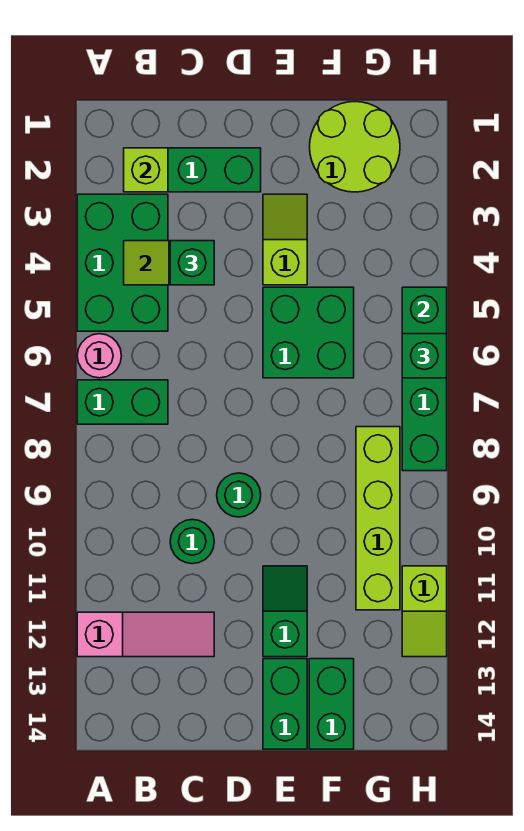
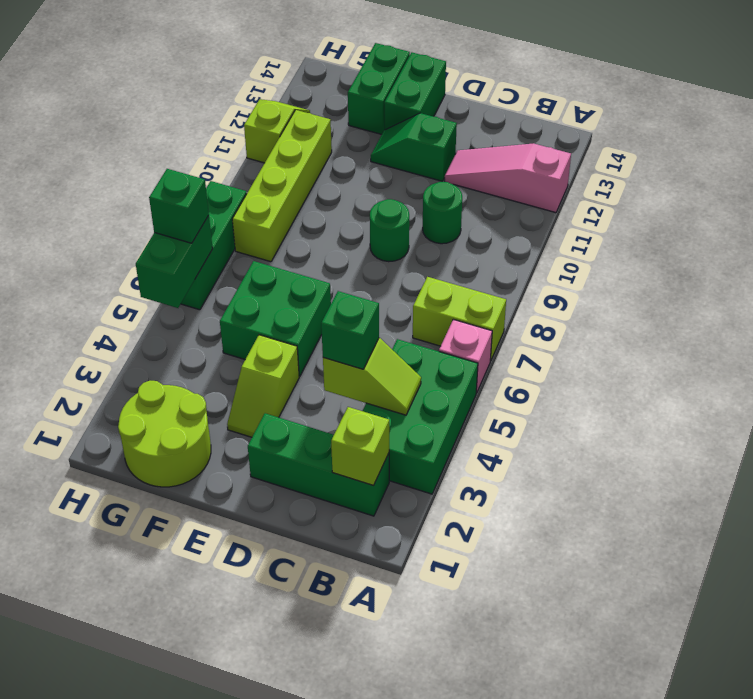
pink round brick A6 level 1 -> pink brick A6 level 1
green brick A7:B7 level 1 -> lime brick A7:B7 level 1
green slope E11:E12 level 1 top 12 -> green slope D12:E12 level 1 top D

